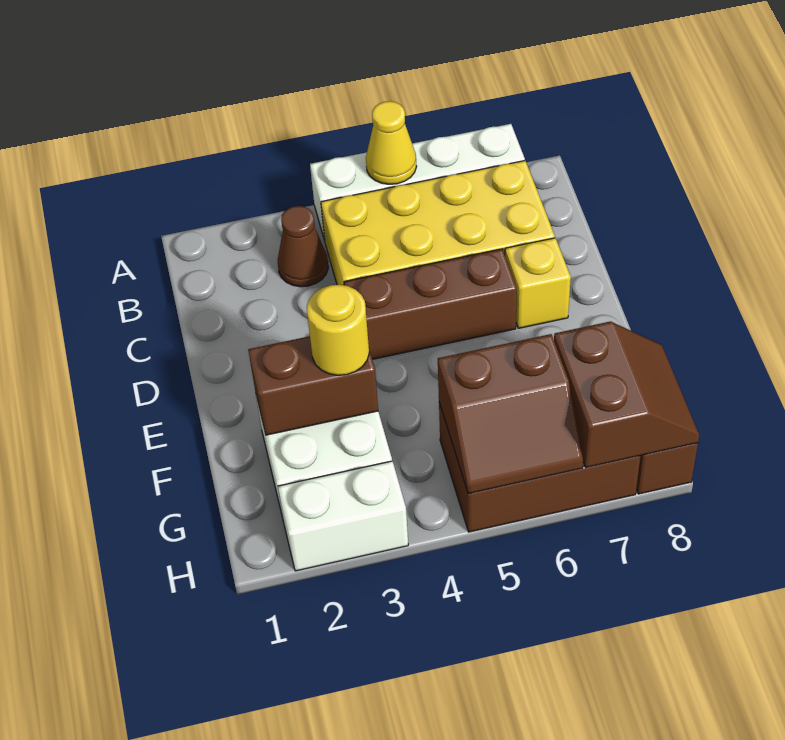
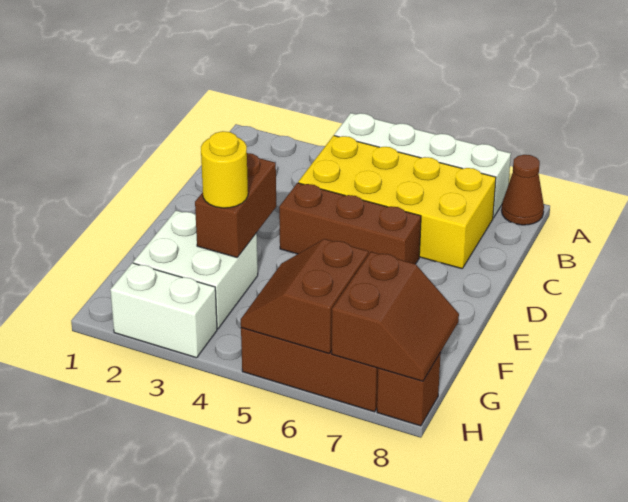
yellow cone A5 level 2 -> none
brown cone B3 level 1 -> brown cone A8 level 1
yellow brick D7 level 1 -> none
brown brick F2:F3 level 2 -> brown brick E3:F3 level 2
brown slope G5:H6 level 2 top G -> brown slope G5:H6 level 2 top 6

